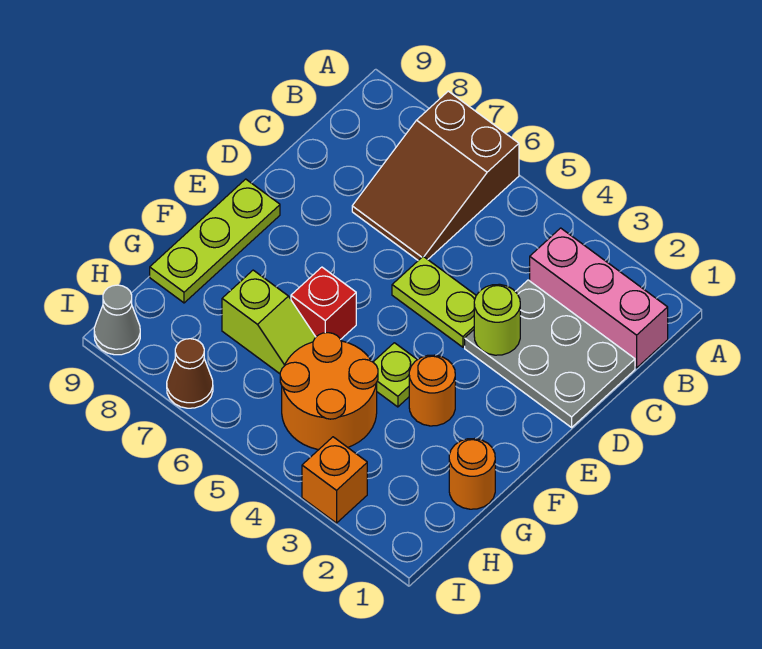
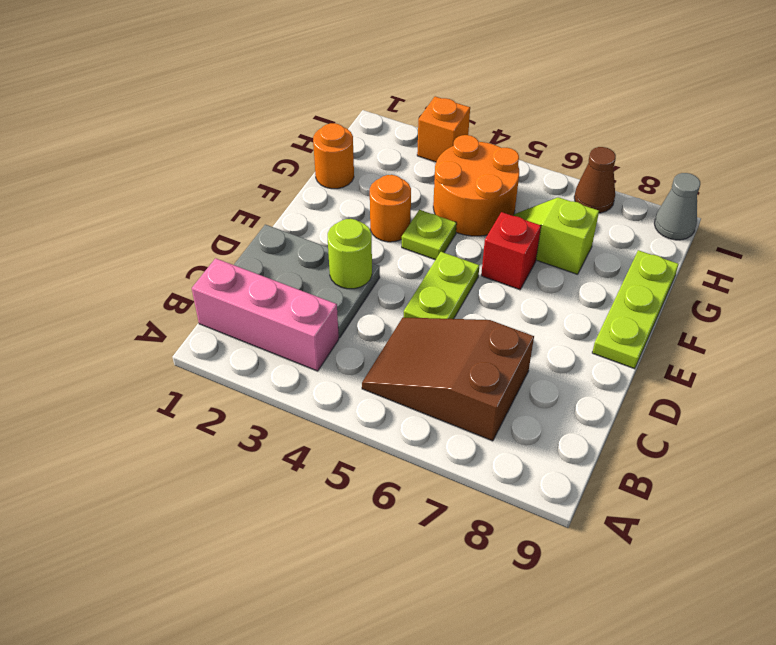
brown slope A6:C7 level 1 top A -> brown slope B5:C7 level 1 top 7
lime plate D4:D5 level 1 -> lime plate D5:E5 level 1

